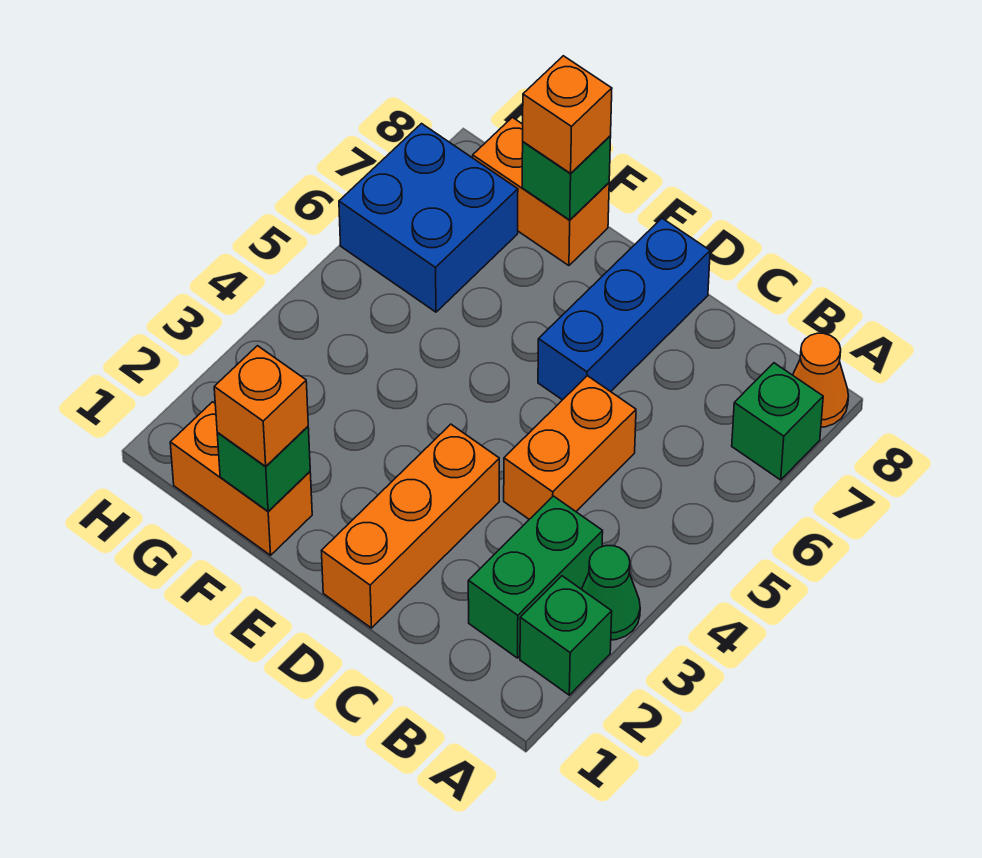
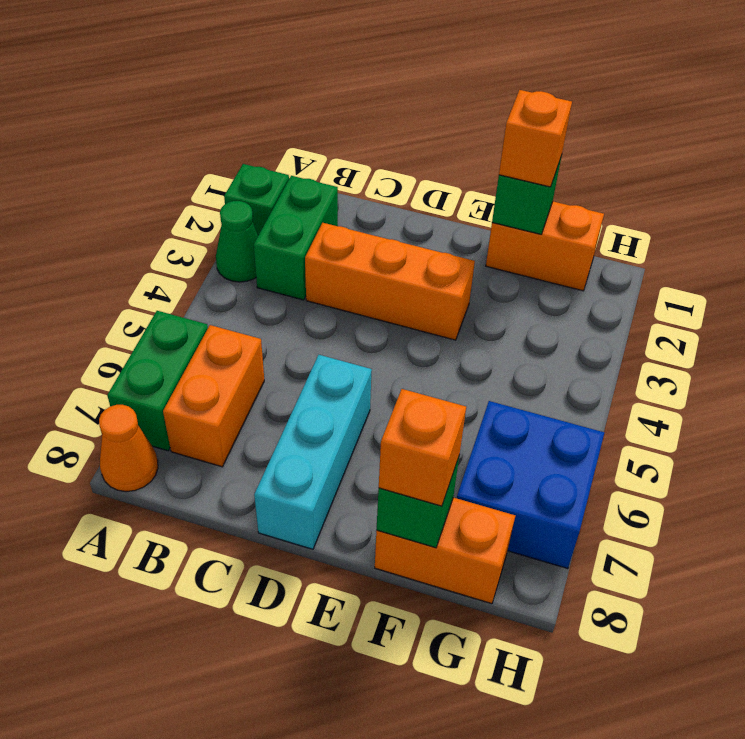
green brick A7 level 1 -> green brick A6:A7 level 1
orange brick C4:C5 level 1 -> orange brick B6:B7 level 1
orange brick D1:D3 level 1 -> orange brick C3:E3 level 1
blue brick D6:D8 level 1 -> cyan brick D6:D8 level 1

